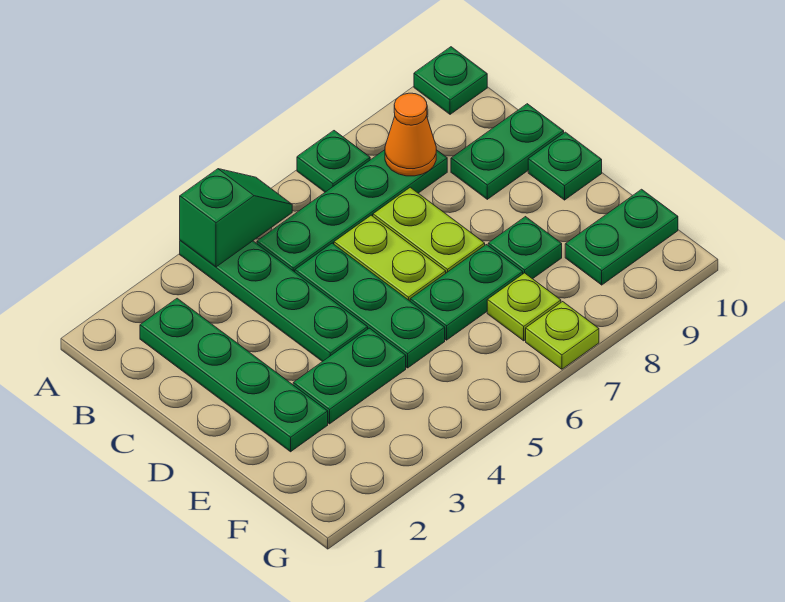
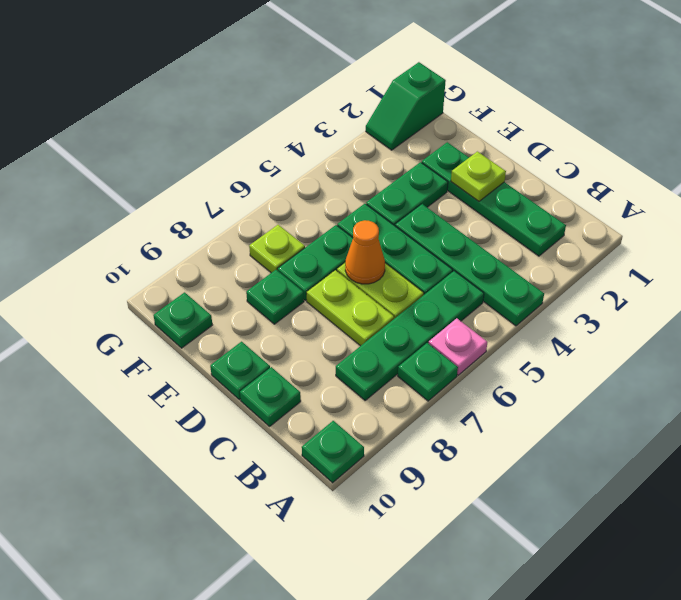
green slope A4:A5 level 2 top 4 -> green slope G1:G2 level 1 top 1
none -> pink plate A6 level 1
orange cone B8 level 2 -> orange cone D6 level 2
green plate C9:C10 level 1 -> green plate C10 level 1
green plate F9:F10 level 1 -> green plate F10 level 1
lime plate G7 level 1 -> lime plate D2 level 2

